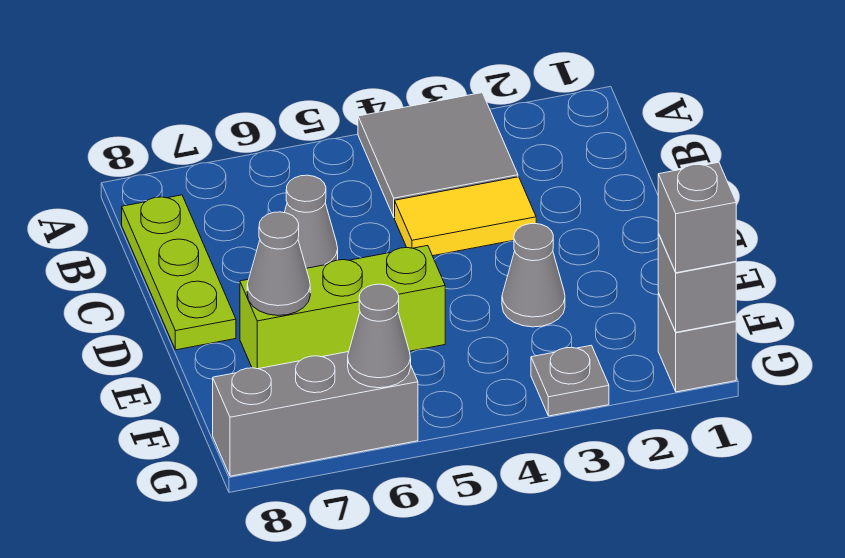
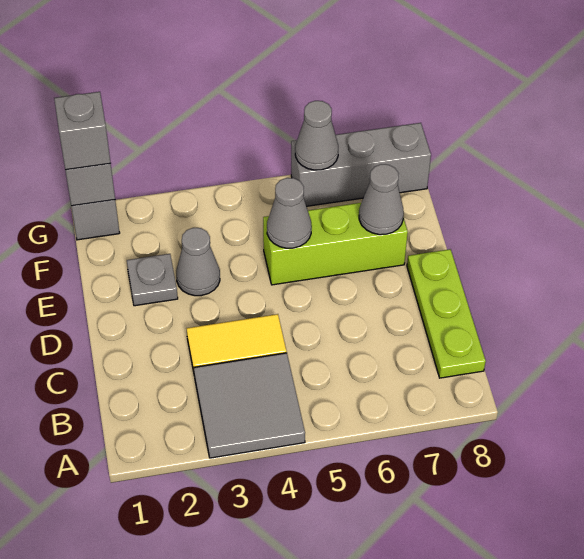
grey cone C6 level 1 -> grey cone E5 level 2
grey plate G3 level 1 -> grey plate E2 level 1

